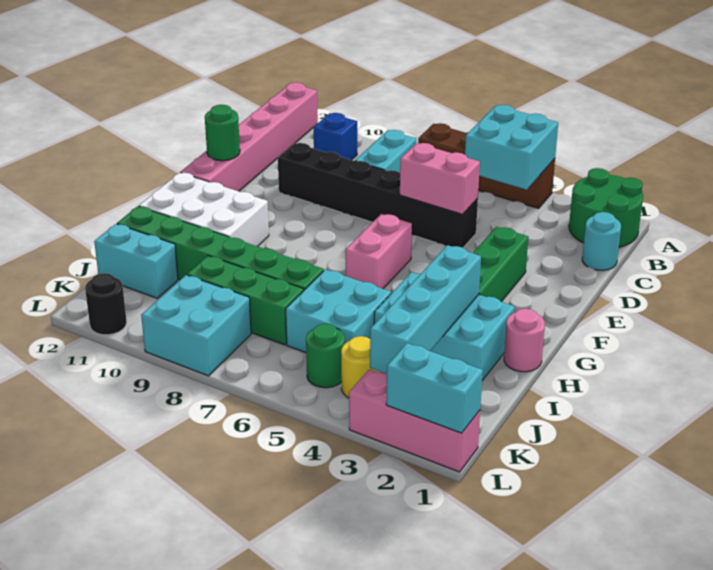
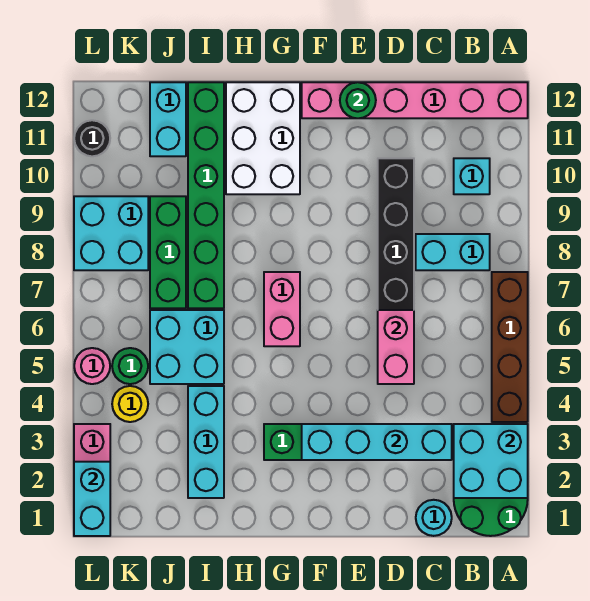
cyan brick A4:B5 level 2 -> cyan brick A2:B3 level 2
blue brick B10 level 1 -> cyan brick B10 level 1
pink brick F6:G6 level 1 -> pink brick G6:G7 level 1
pink round brick H1 level 1 -> pink round brick L5 level 1
cyan brick H2:I4 level 1 -> cyan brick I2:I4 level 1
cyan brick H3:K3 level 2 -> cyan brick C3:F3 level 2

